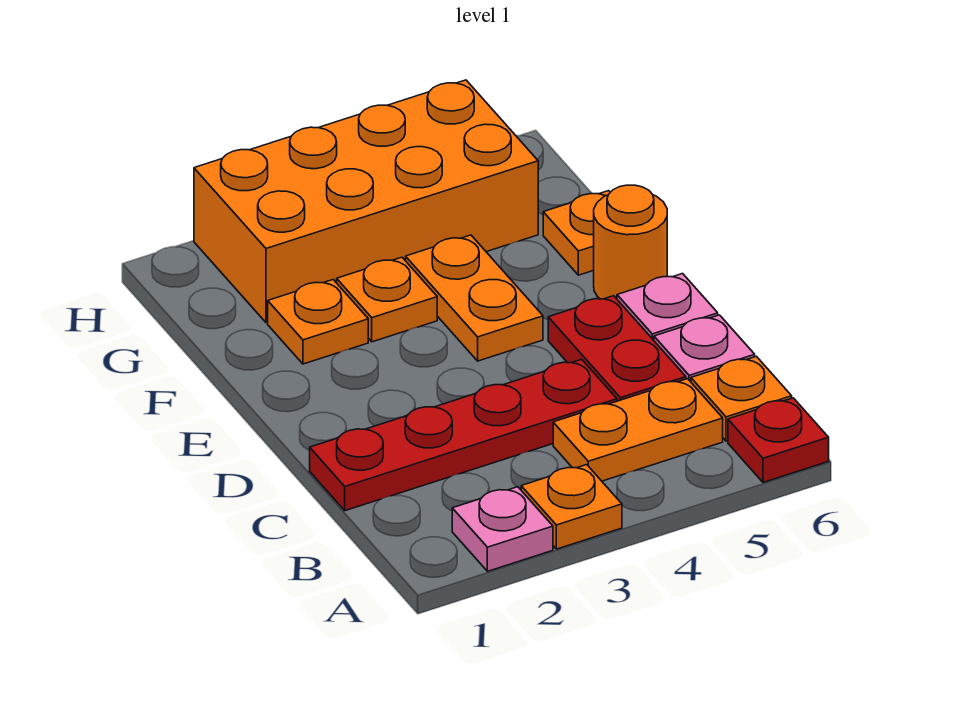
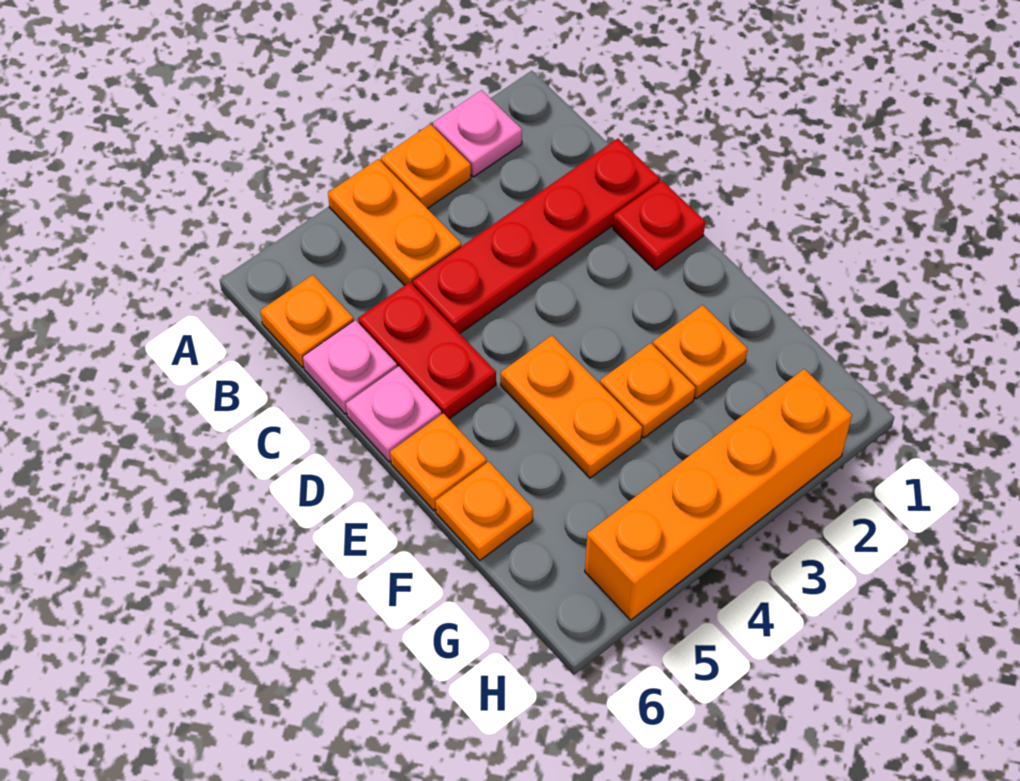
red plate A6 level 1 -> red plate D1 level 1
orange plate B4:B5 level 1 -> orange plate A4:B4 level 1
orange round brick E6 level 1 -> orange plate E6 level 1
orange brick G2:H5 level 1 -> orange brick H2:H5 level 1

